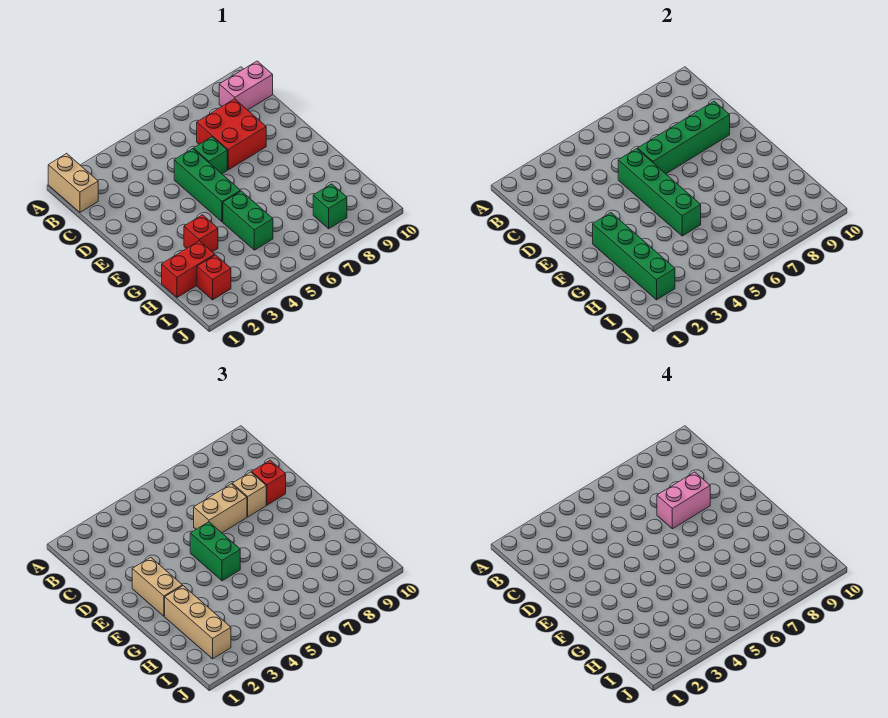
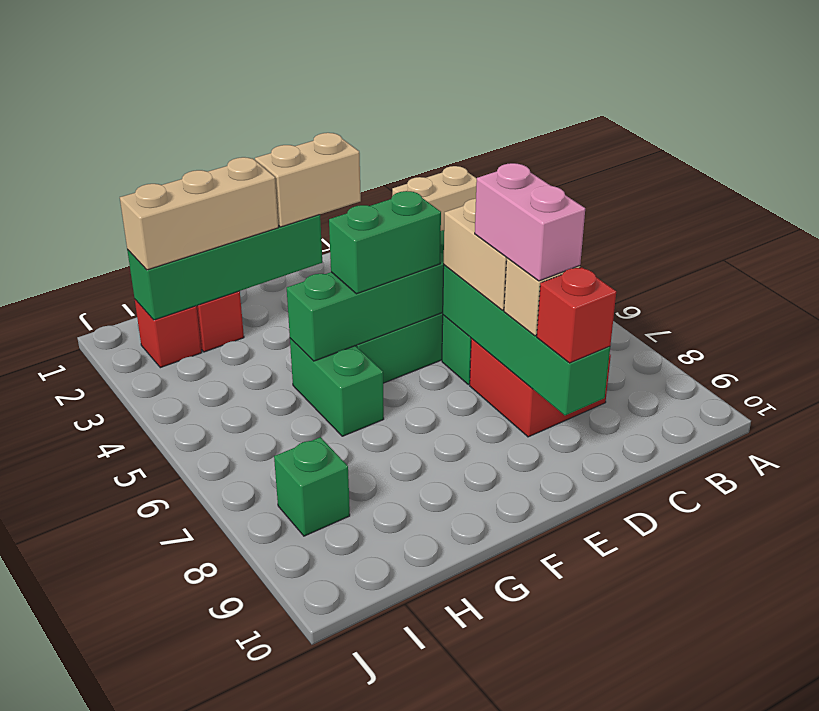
pink brick B9:B10 level 1 -> none
red brick G3 level 1 -> none
green brick G5:H5 level 1 -> green brick G5:G6 level 1

